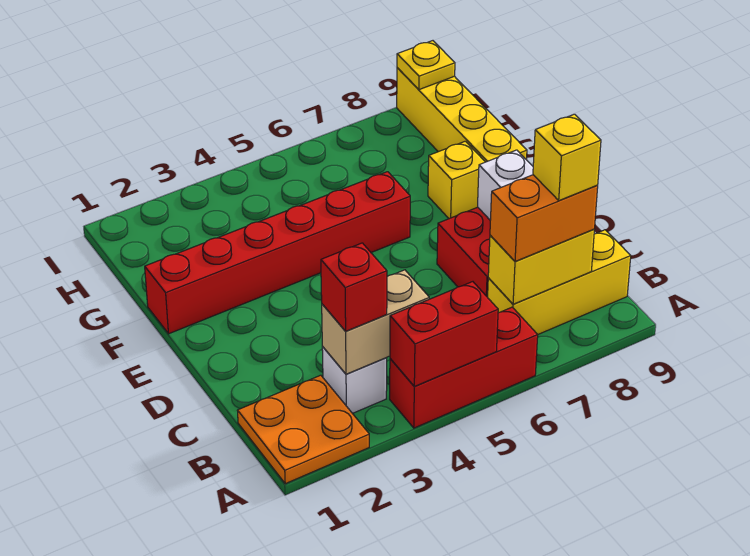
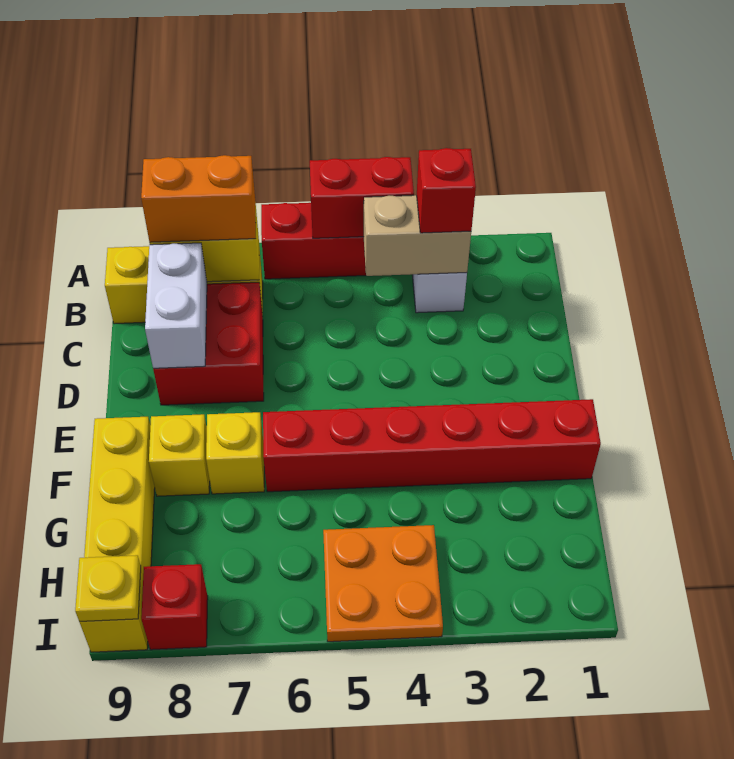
orange plate A1:B2 level 1 -> orange plate H4:I5 level 1
yellow brick B8 level 4 -> yellow brick F7 level 1
none -> red brick I8 level 1

